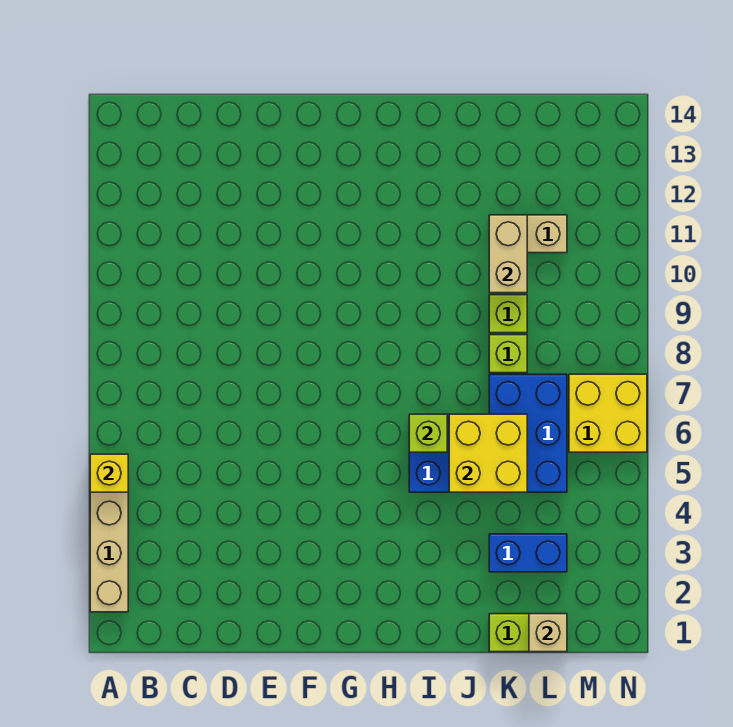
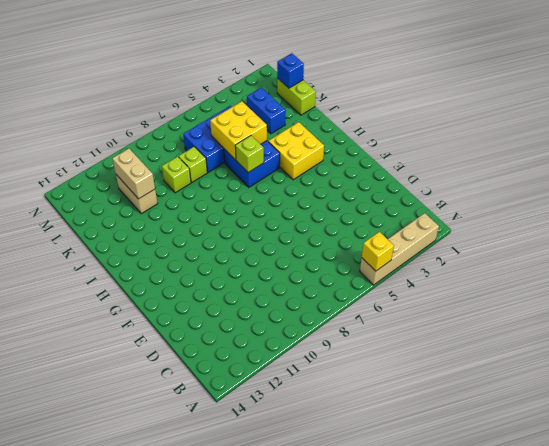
tan brick K10:K11 level 2 -> tan brick K11:L11 level 2
tan brick L1 level 2 -> blue brick L1 level 2
yellow brick M6:N7 level 1 -> yellow brick H3:I4 level 1

